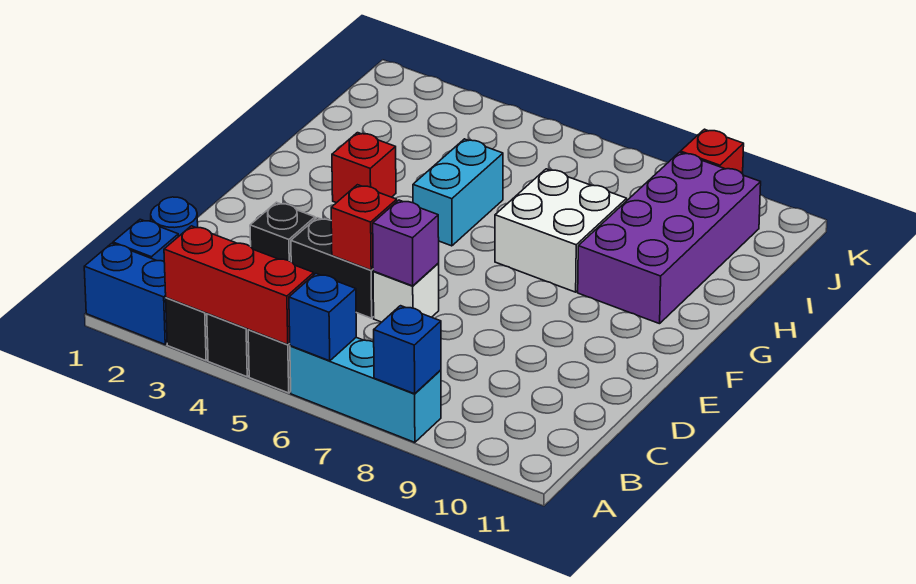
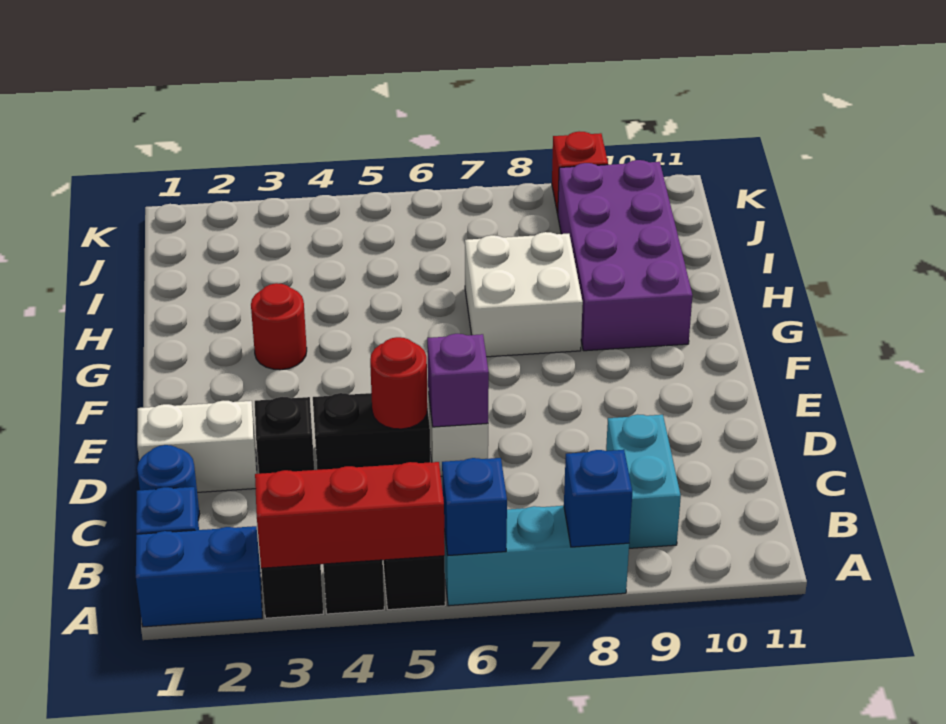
none -> white brick D1:D2 level 1
red brick D5 level 2 -> red round brick D5 level 2
red brick G3 level 1 -> red round brick G3 level 1
cyan brick G5:H5 level 1 -> cyan brick B9:C9 level 1

